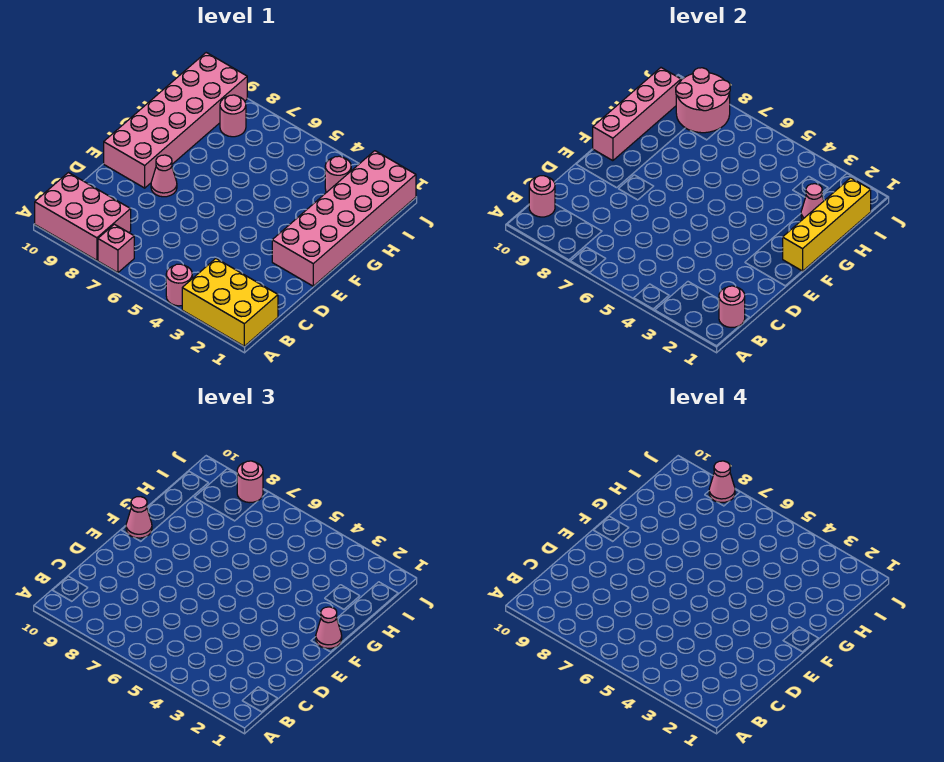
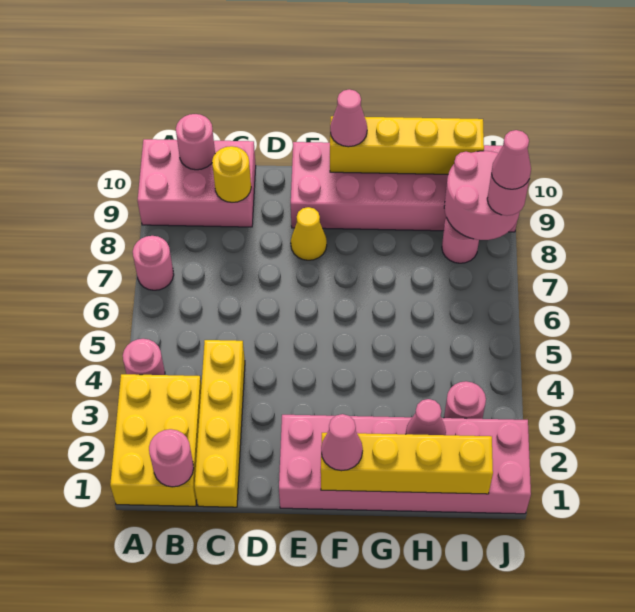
pink brick A7 level 1 -> pink round brick A7 level 1
pink brick A8:B10 level 1 -> pink brick A9:C10 level 1
none -> yellow brick C1:C4 level 1
none -> yellow round brick C9 level 2
pink cone E8 level 1 -> yellow cone E8 level 1
pink brick F10:I10 level 2 -> yellow brick F10:I10 level 2

